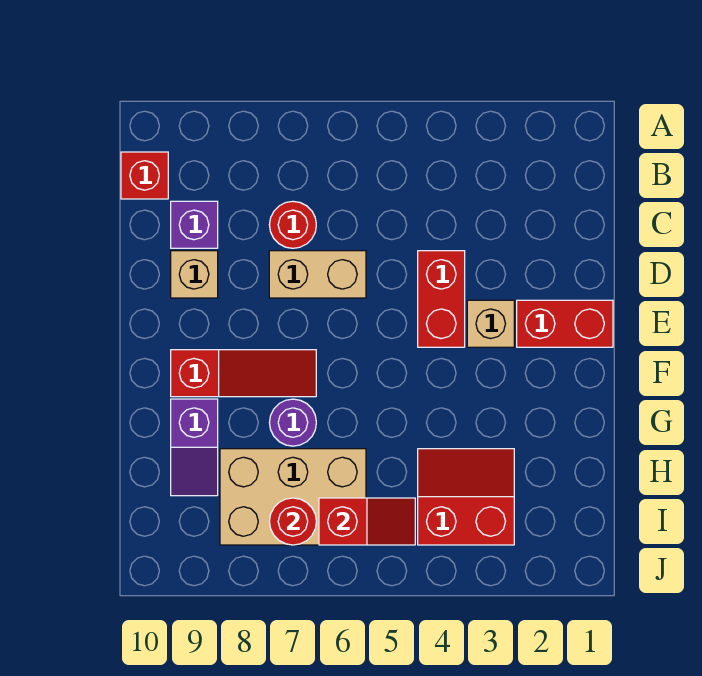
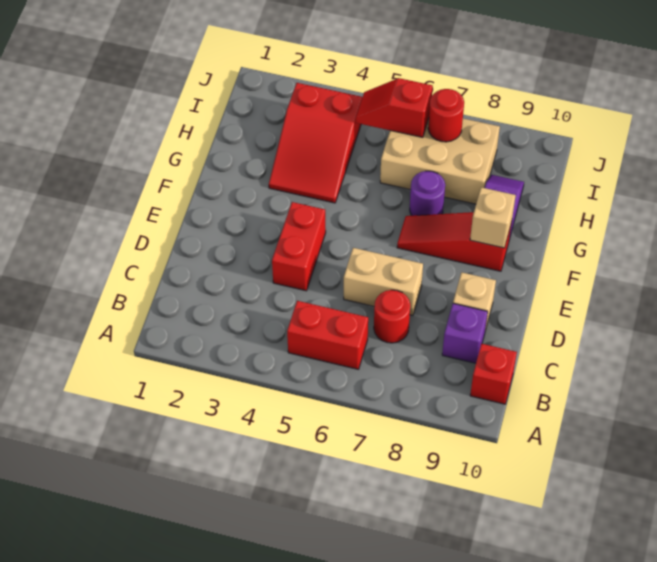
red brick E1:E2 level 1 -> red brick B5:B6 level 1
tan brick E3 level 1 -> tan brick F9 level 2
red slope H3:I4 level 1 top I -> red slope G3:I4 level 1 top I

